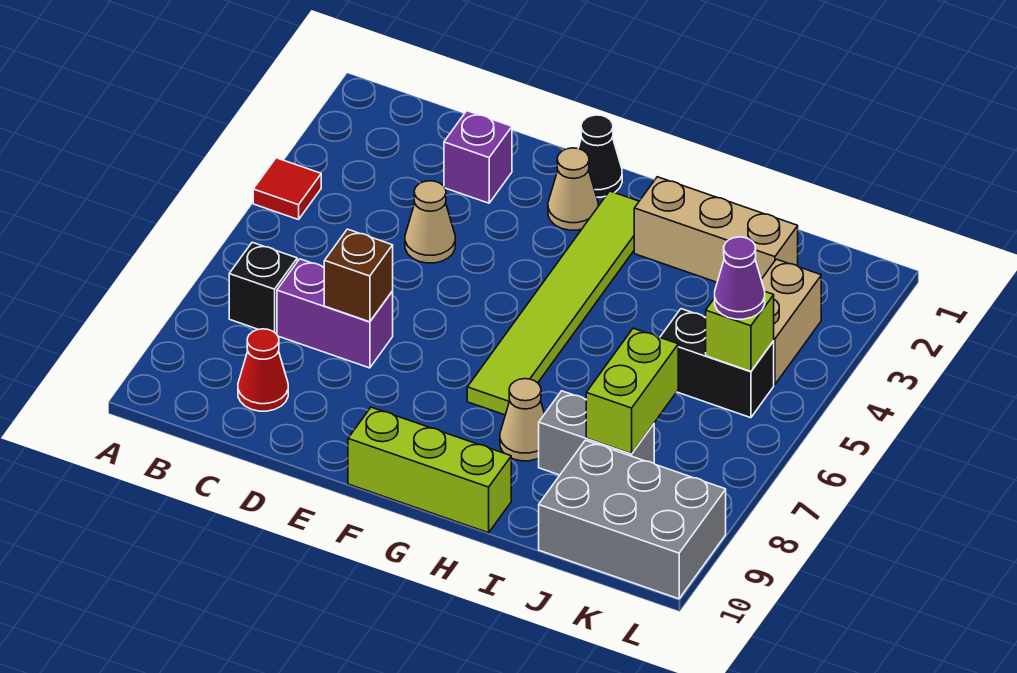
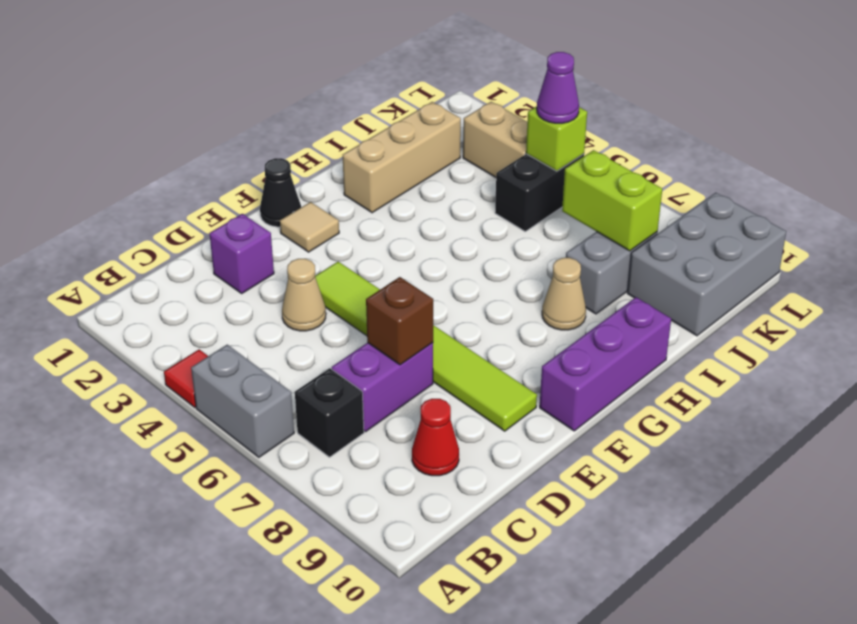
none -> grey brick A5:A6 level 1
tan cone F2 level 1 -> tan tile F2 level 1
lime brick F10:H10 level 1 -> purple brick F10:H10 level 1
lime tile G2:G7 level 1 -> lime tile E4:E9 level 1

